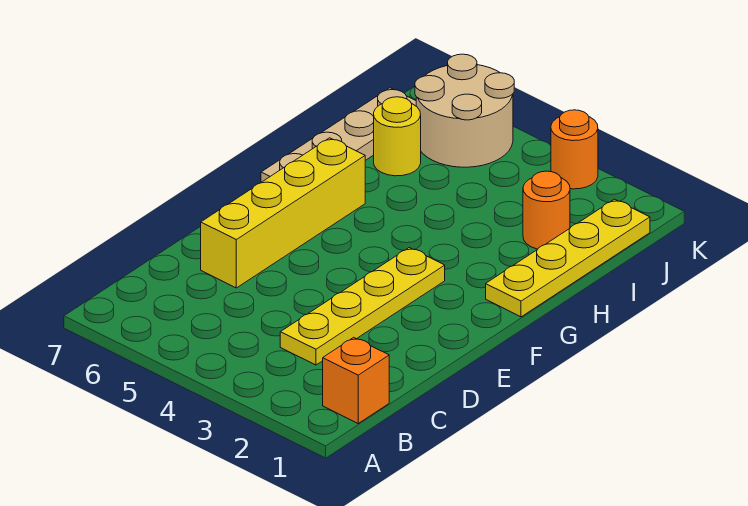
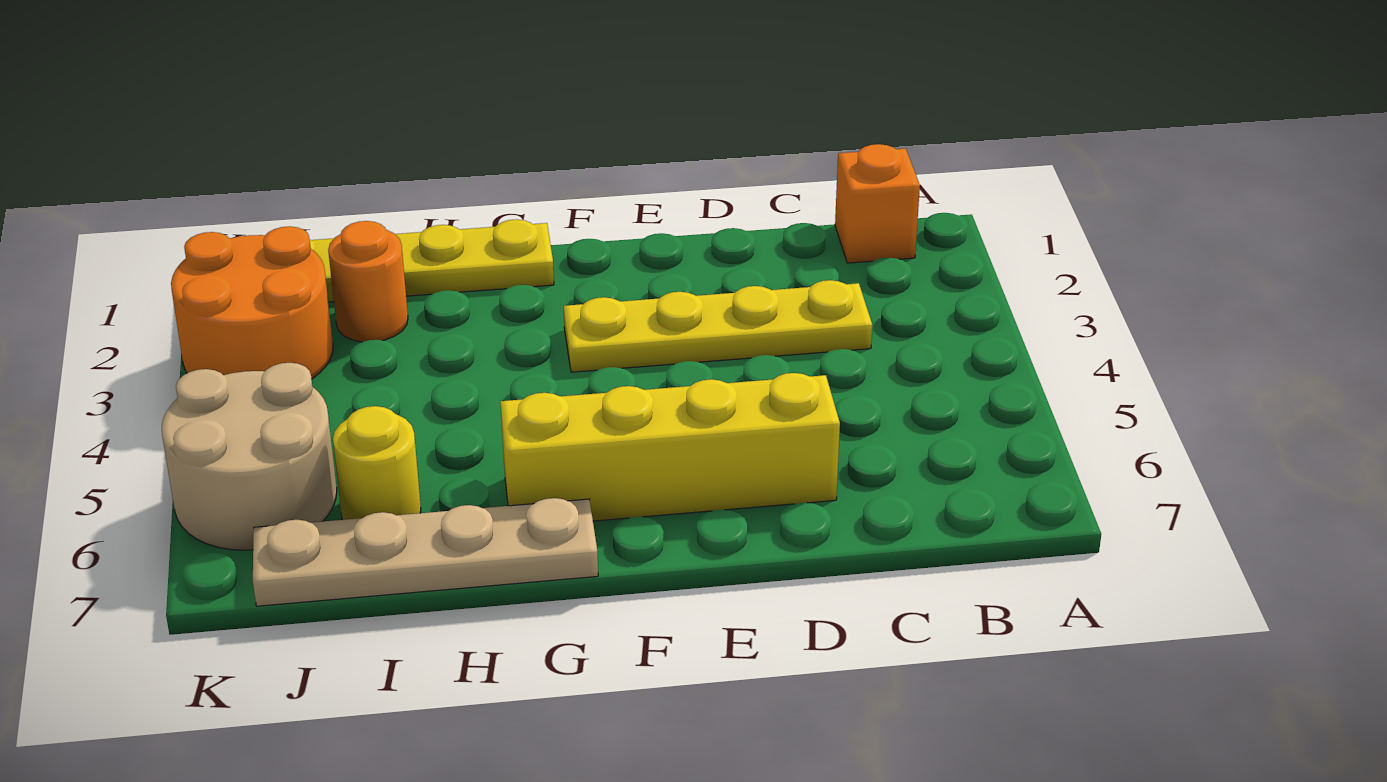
orange round brick K3 level 1 -> orange round brick J2:K3 level 1

